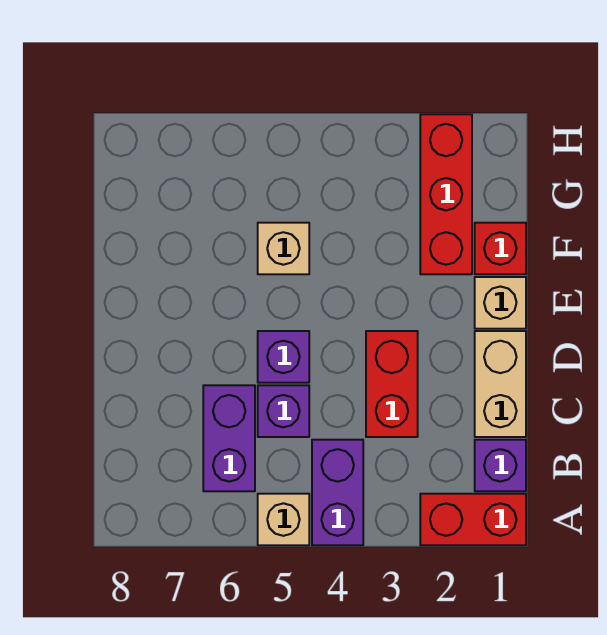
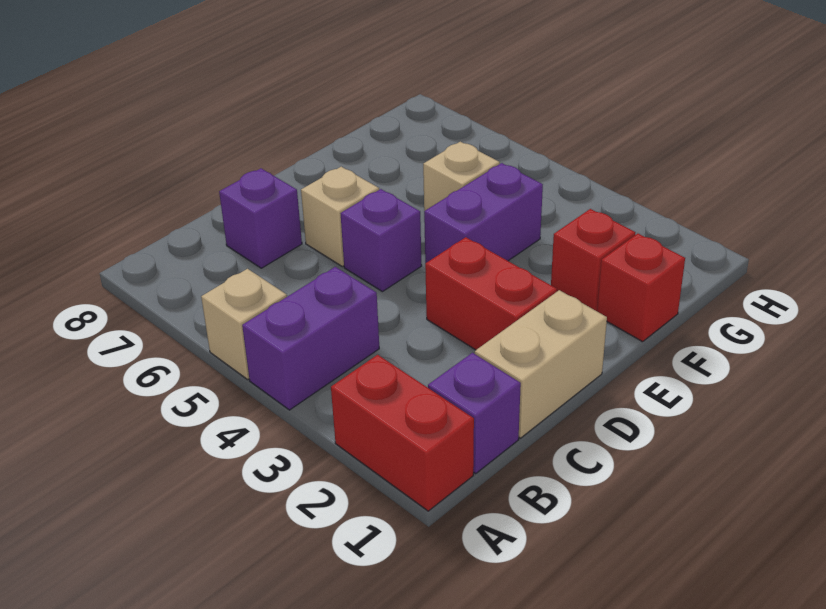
purple brick B6:C6 level 1 -> purple brick E4:F4 level 1
red brick C3:D3 level 1 -> red brick D2:D3 level 1
purple brick C5 level 1 -> purple brick C7 level 1
tan brick E1 level 1 -> tan brick D6 level 1
red brick F2:H2 level 1 -> red brick F2 level 1

